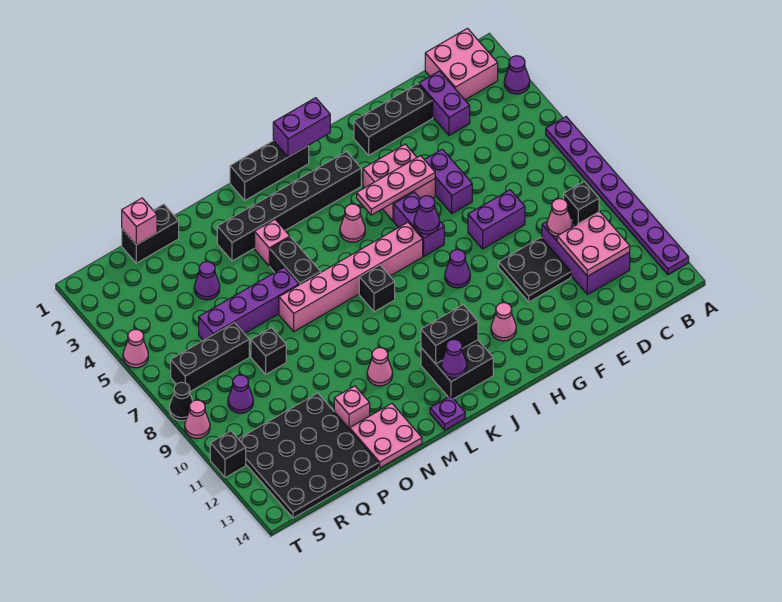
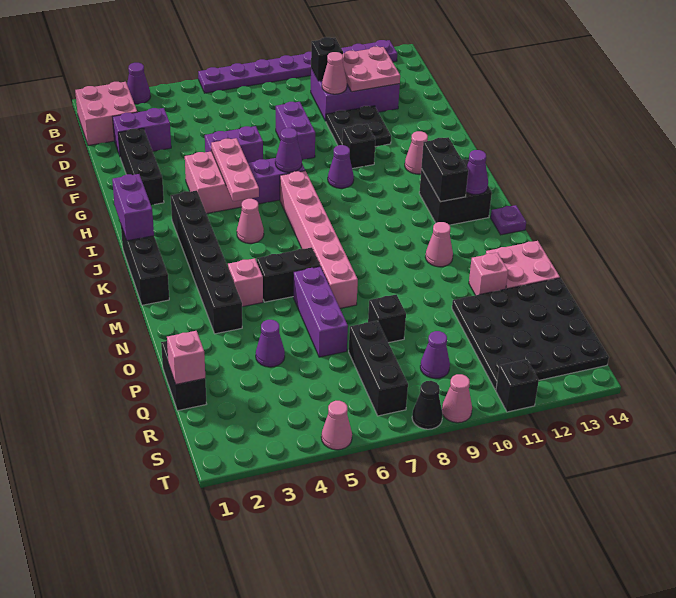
black brick K8 level 1 -> black brick G10 level 1
purple brick N6:Q6 level 1 -> purple brick N6:P6 level 1

